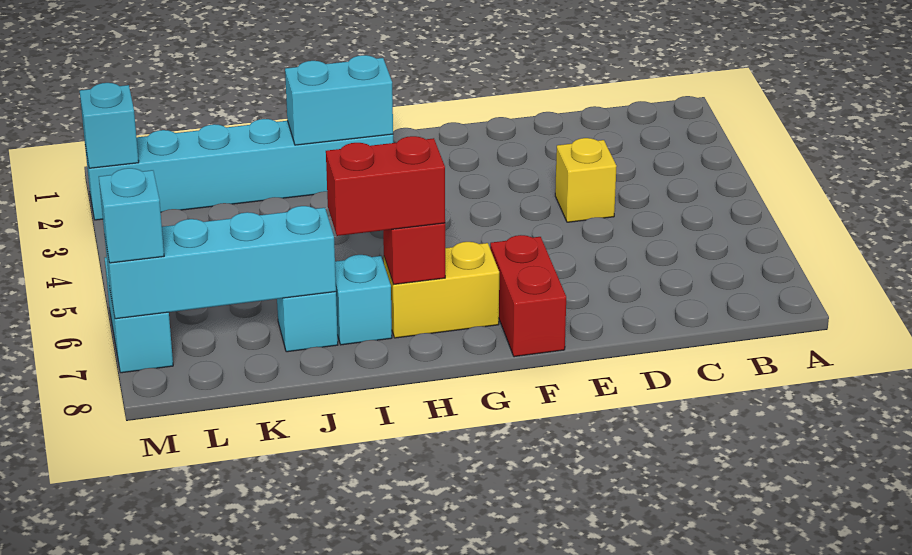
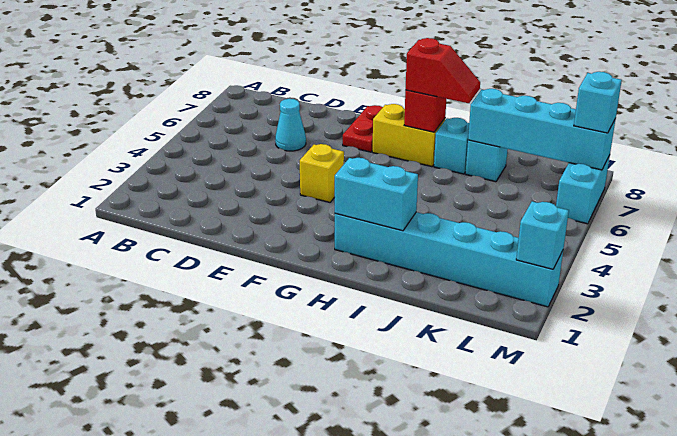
yellow brick D4 level 1 -> yellow brick F4 level 1
none -> cyan cone D6 level 1
red brick F7:F8 level 1 -> red plate F7:F8 level 1
red brick H7:I7 level 3 -> red slope H7:I7 level 3 top H

